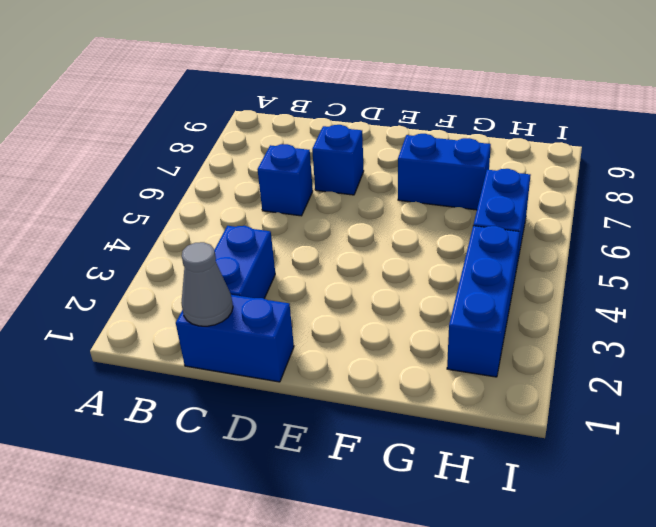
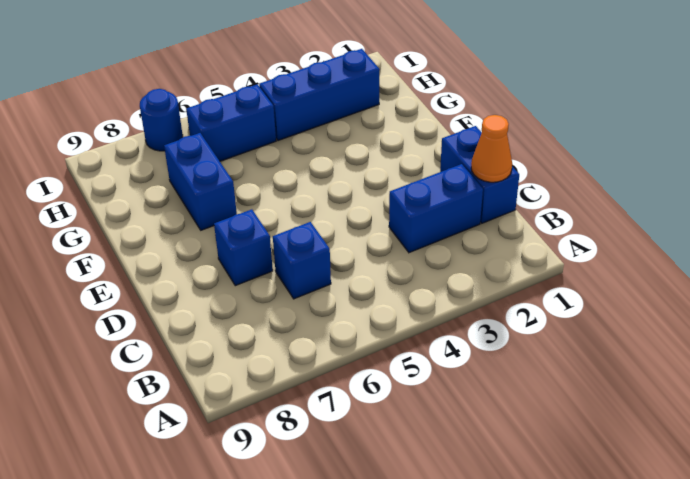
grey cone C1 level 2 -> orange cone C1 level 2
none -> blue round brick I7 level 1

